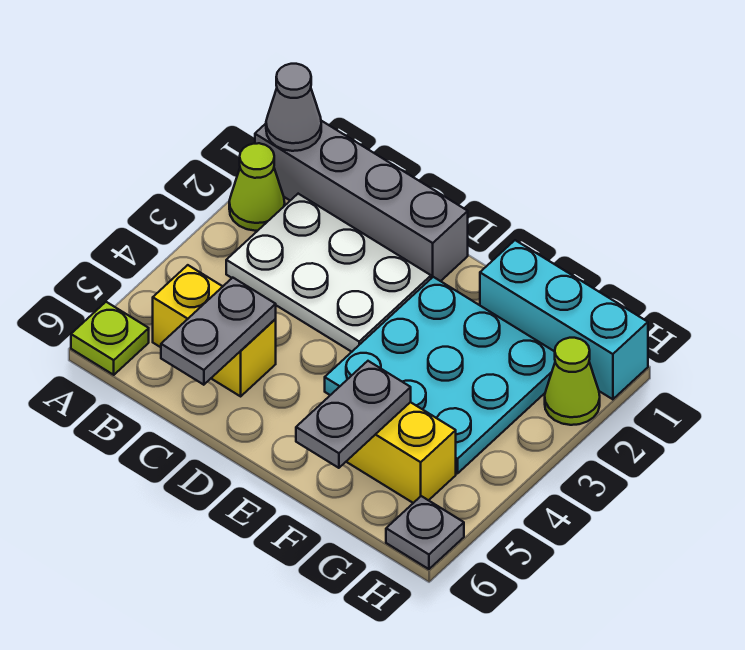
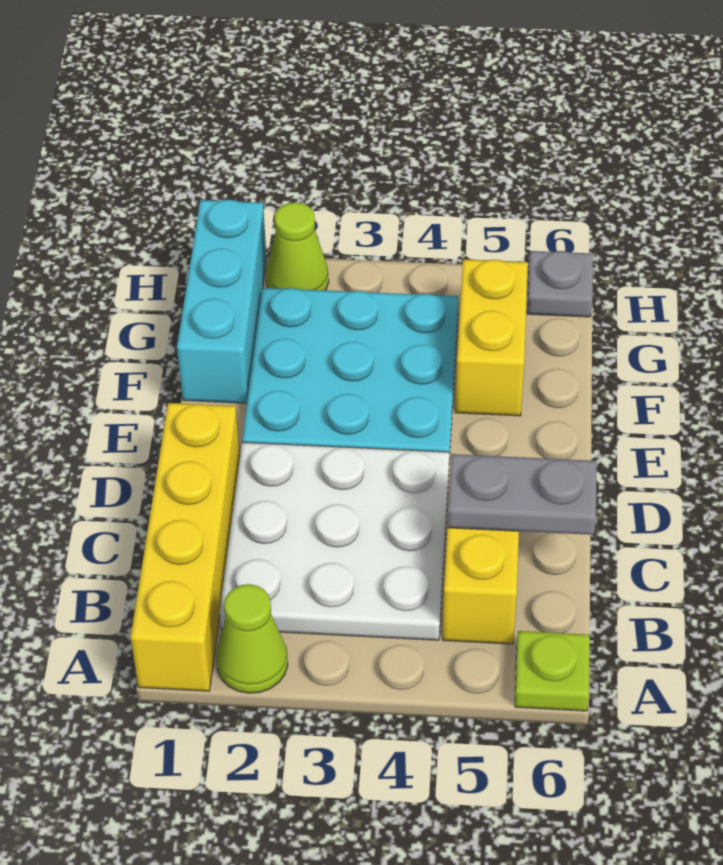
grey brick A1:D1 level 1 -> yellow brick A1:D1 level 1
grey cone A1 level 2 -> none
white plate B2:D3 level 1 -> white plate B2:D4 level 1
grey plate F5:F6 level 2 -> none

